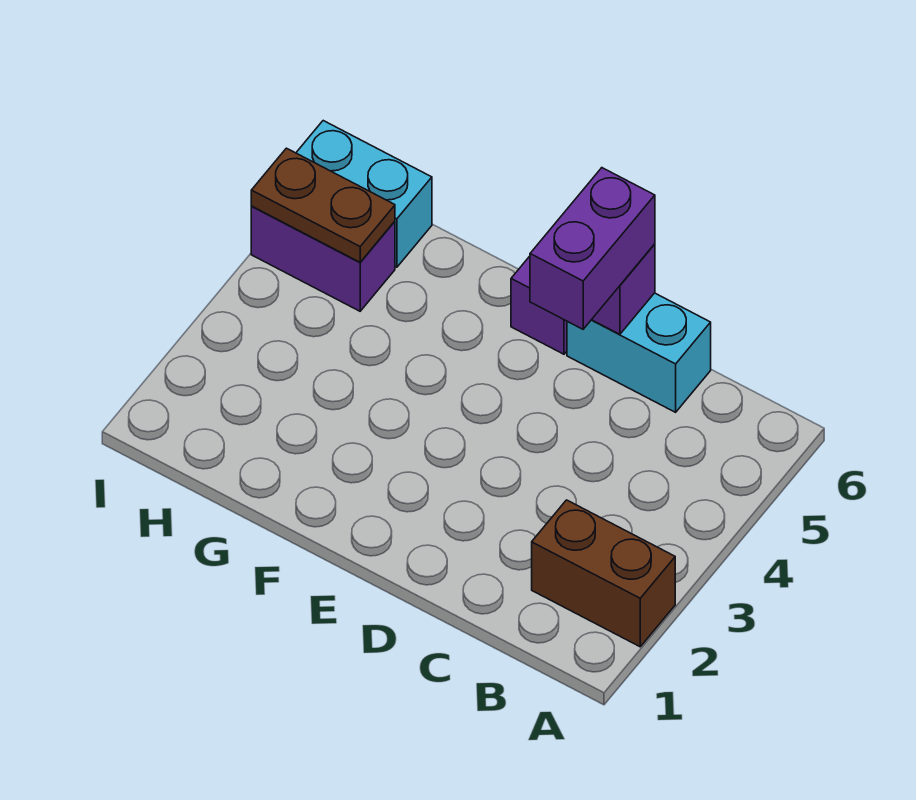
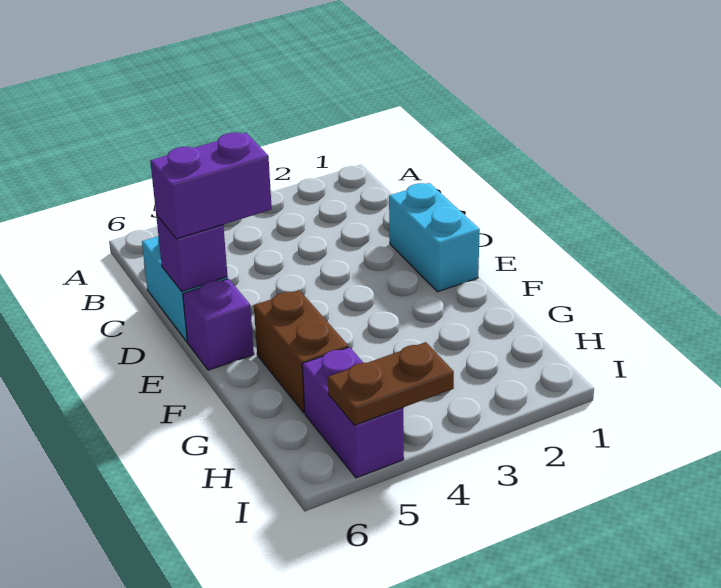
brown brick A2:B2 level 1 -> brown brick F5:G5 level 1
brown plate H5:I5 level 2 -> brown plate I4:I5 level 2
cyan brick H6:I6 level 1 -> cyan brick D1:E1 level 1

